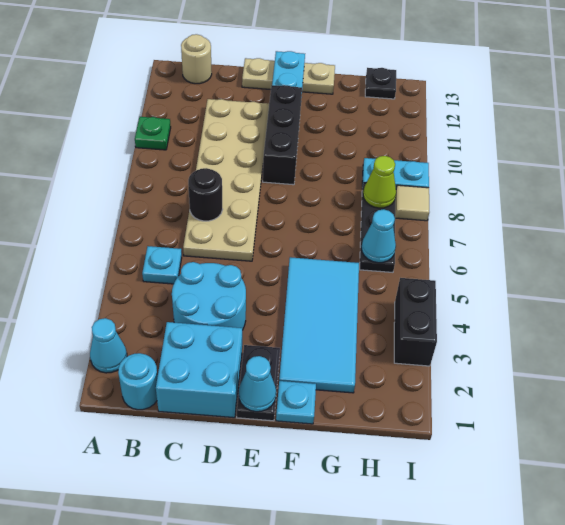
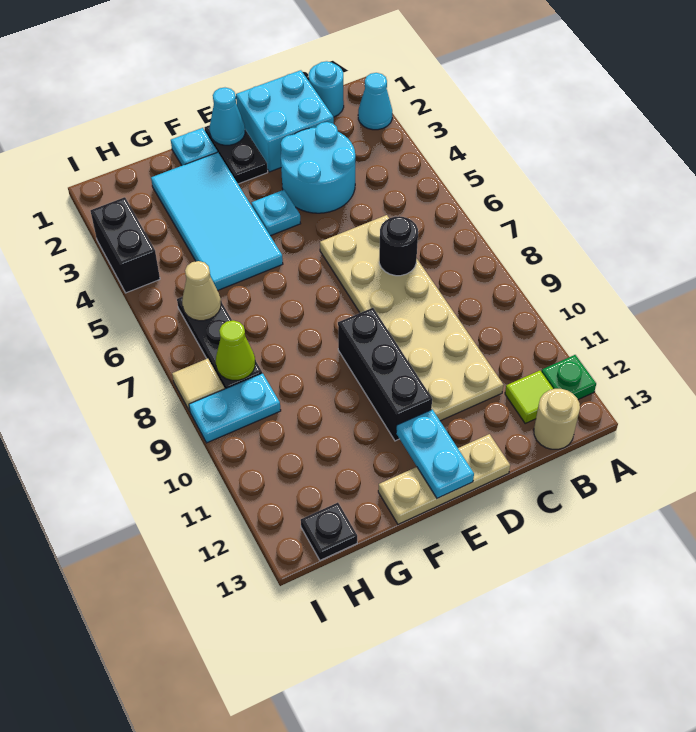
green plate A10 level 1 -> green plate A12 level 1
cyan plate B5 level 1 -> cyan plate E4 level 1
none -> lime tile B12 level 1
cyan cone H6 level 2 -> tan cone H6 level 2

